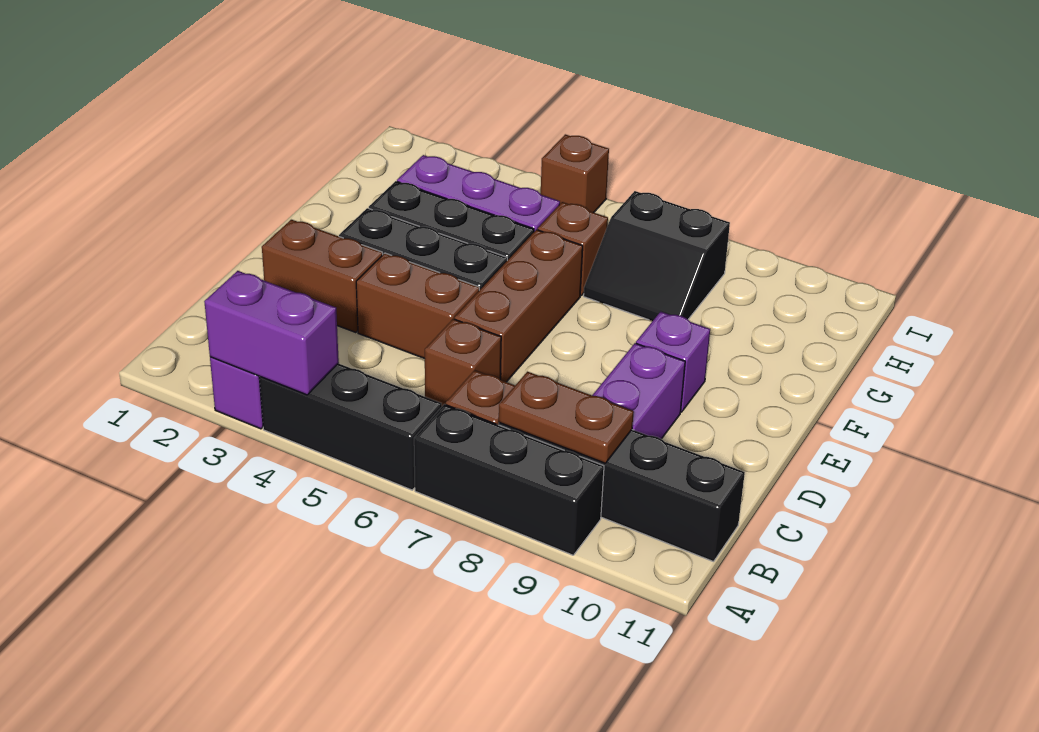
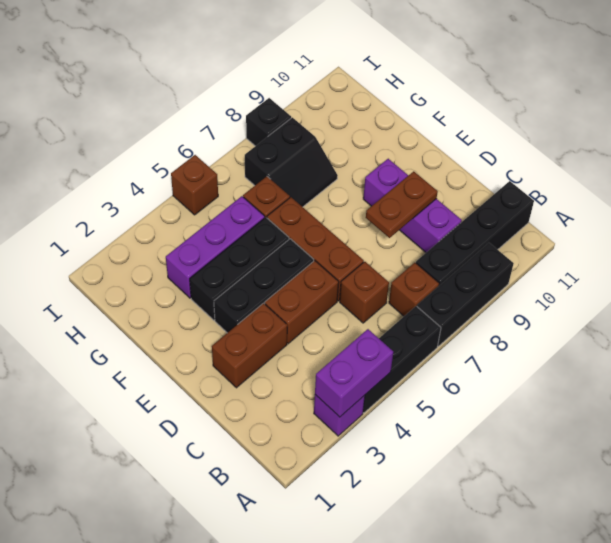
brown plate B8:B9 level 2 -> brown plate D8:D9 level 2
none -> black brick I8 level 1

